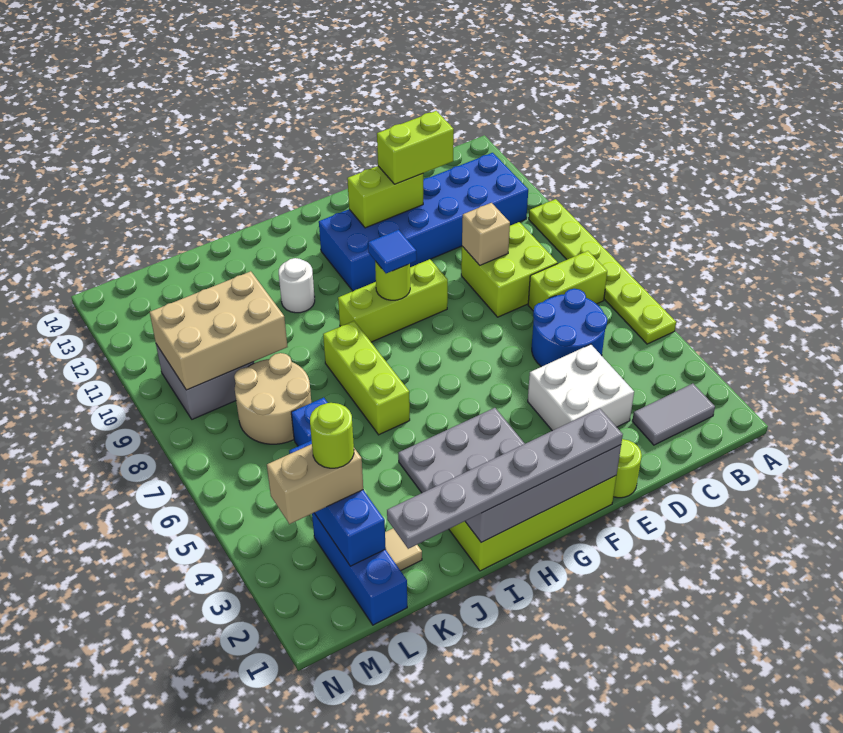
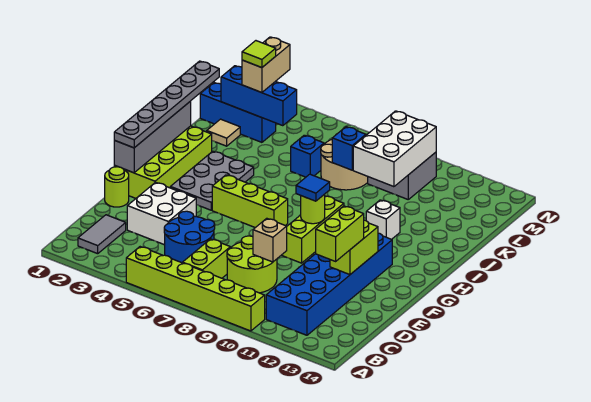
lime plate A5:A10 level 1 -> lime brick A5:A10 level 1
lime brick C8:D9 level 1 -> lime round brick C8:D9 level 1
lime brick I6:I8 level 1 -> lime brick G5:G7 level 1
white round brick I11 level 1 -> white brick I11 level 1
none -> blue brick K8 level 2
tan brick K9:M10 level 2 -> white brick K9:M10 level 2
lime round brick L3 level 4 -> lime tile L3 level 4

